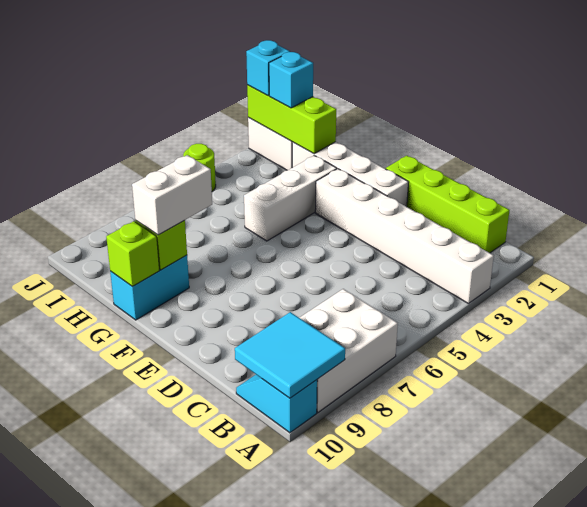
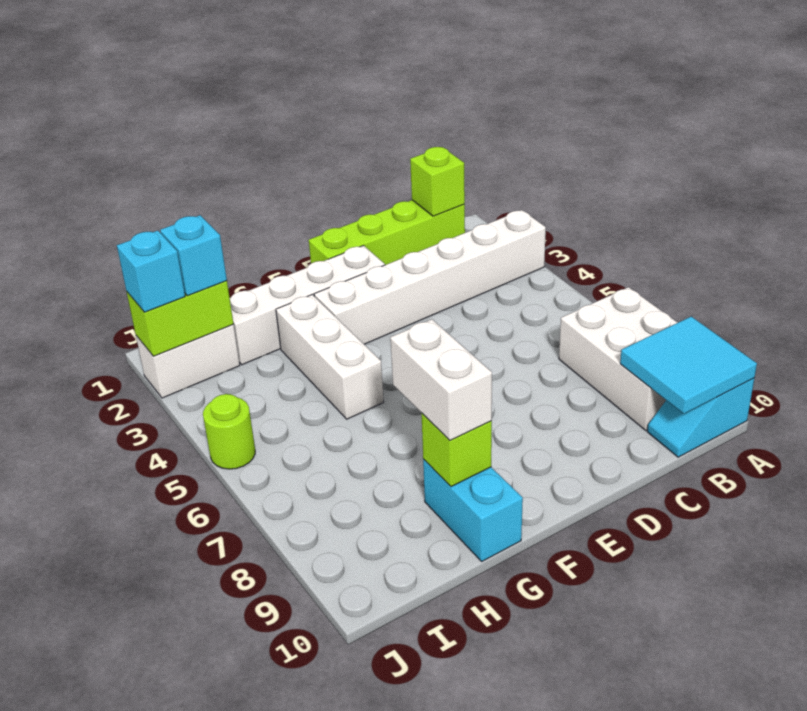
lime brick G10 level 2 -> lime brick B1 level 2
lime brick H2:J2 level 2 -> lime brick I2:J2 level 2

